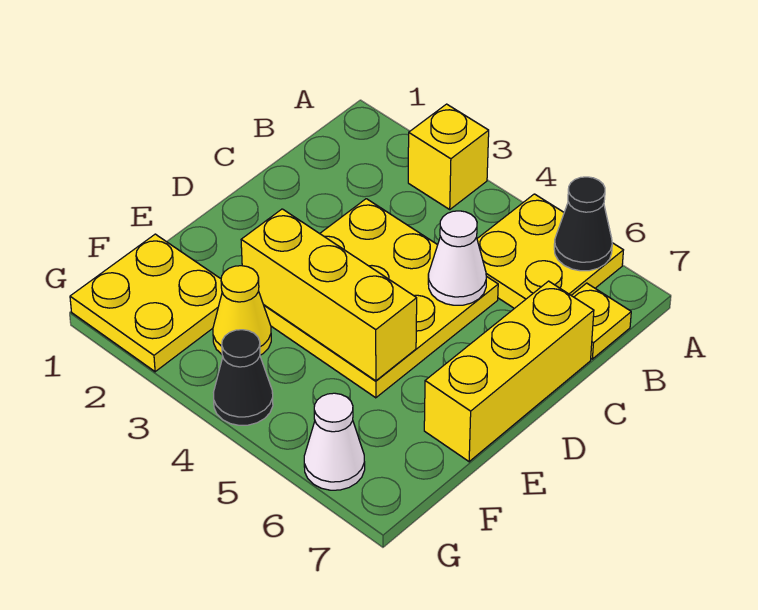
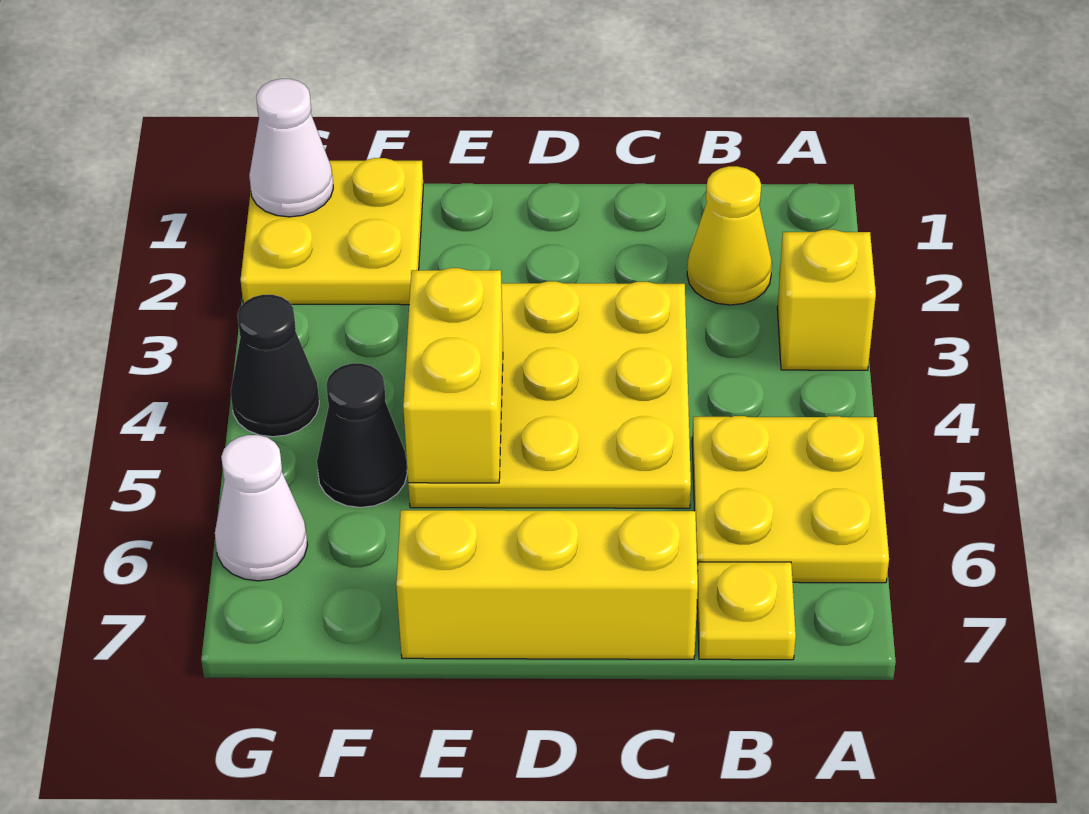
black cone A6 level 2 -> black cone F5 level 1
white cone C5 level 2 -> white cone G1 level 2
yellow brick E3:E5 level 2 -> yellow brick E4:E5 level 2
yellow cone F3 level 1 -> yellow cone B2 level 1

